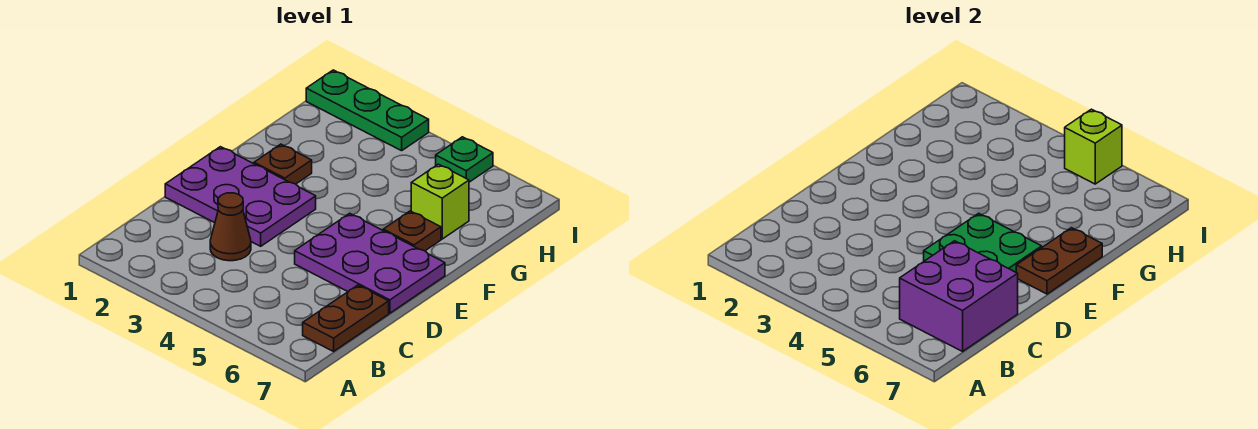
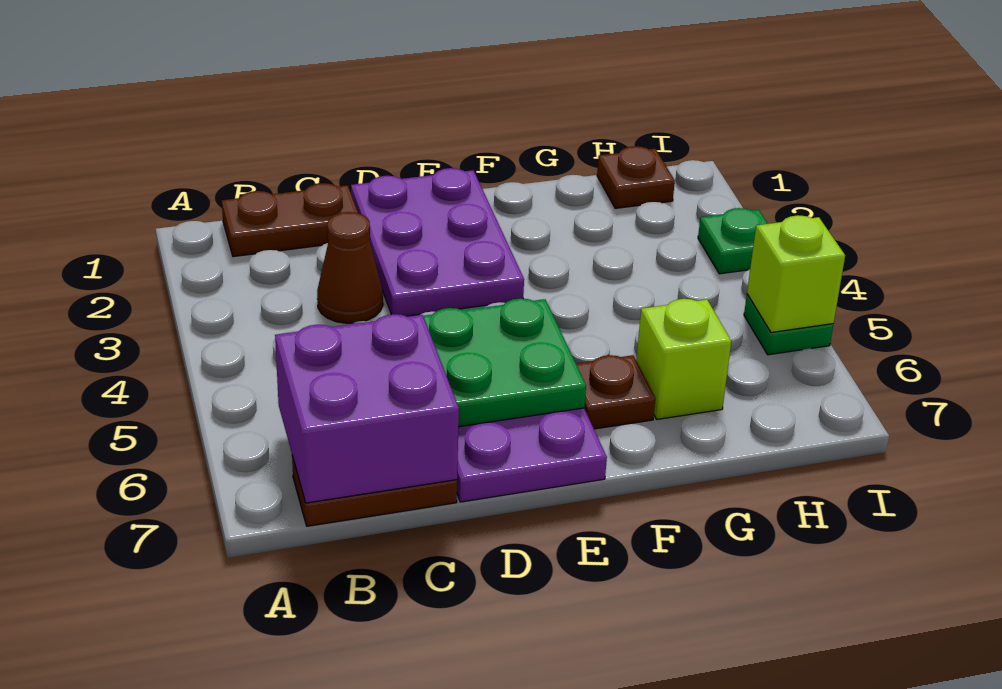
brown plate E7:F7 level 2 -> brown plate B1:C1 level 1
brown plate F2 level 1 -> brown plate H1 level 1
green plate I1:I3 level 1 -> green plate I3 level 1

